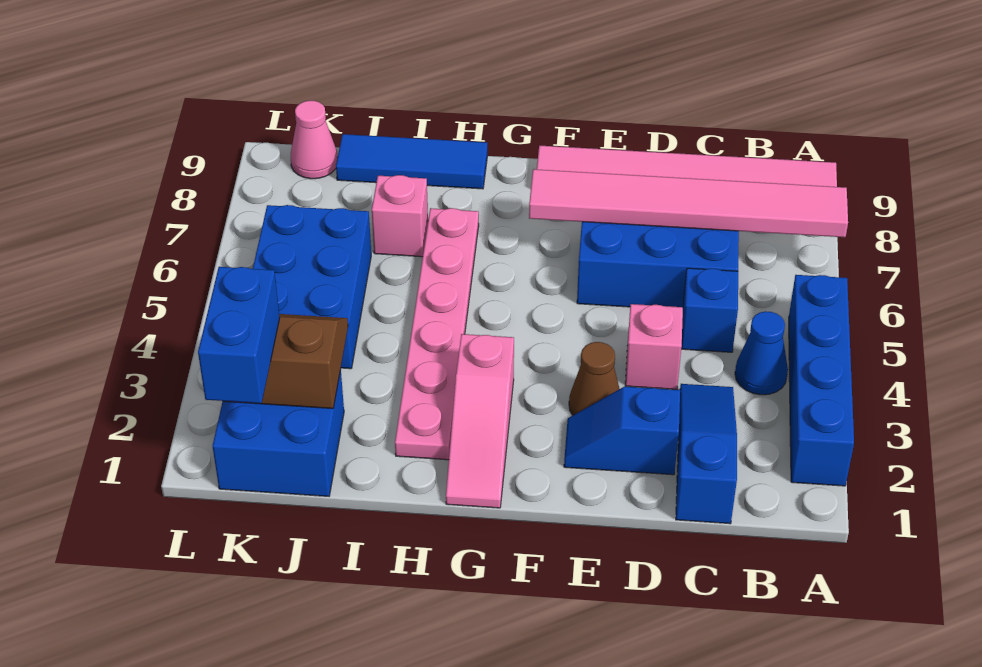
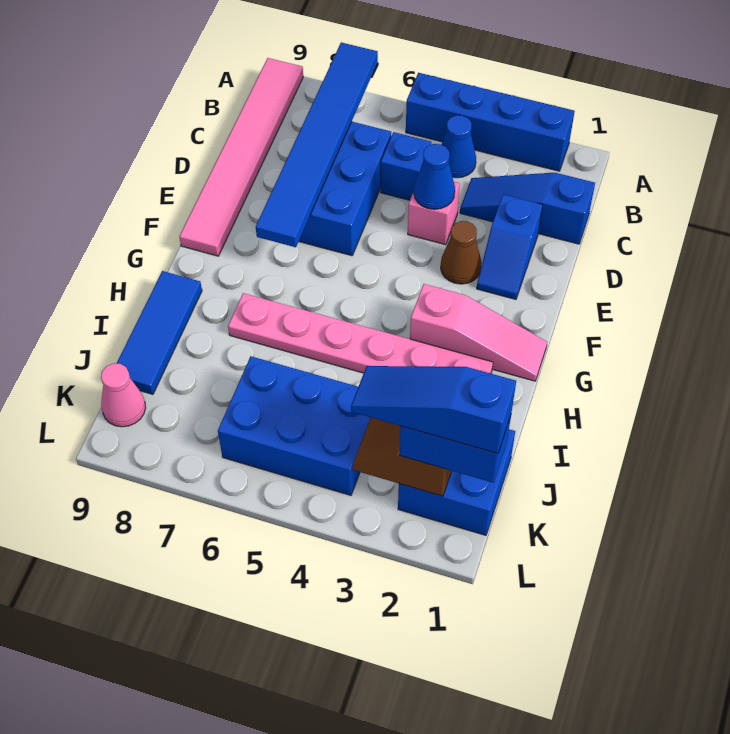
pink tile A7:F7 level 2 -> blue tile A7:F7 level 2
none -> blue cone D4 level 2
pink brick I7 level 1 -> none
none -> blue slope K1:K3 level 4 top 1

